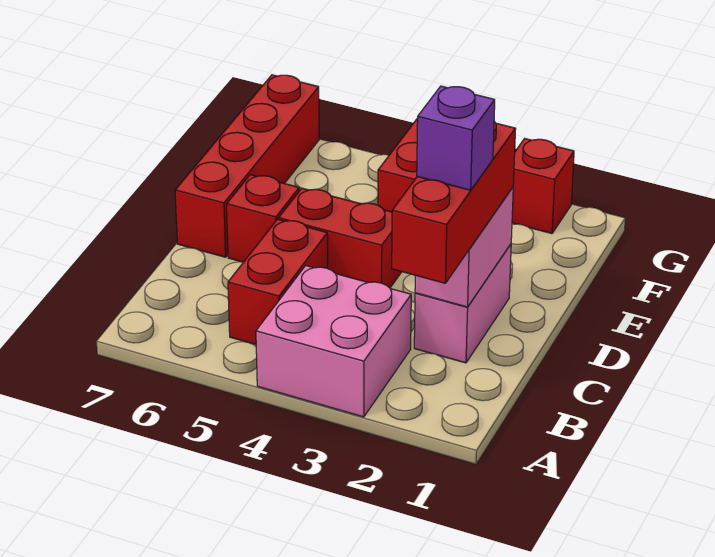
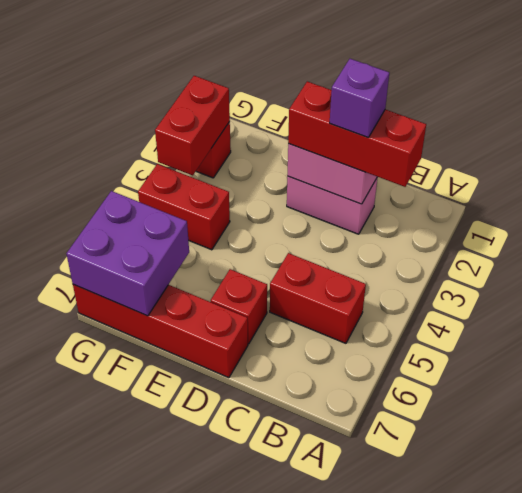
pink brick A3:B4 level 1 -> none
red brick D4:D5 level 1 -> red brick G2:G3 level 2
none -> purple brick F6:G7 level 2

